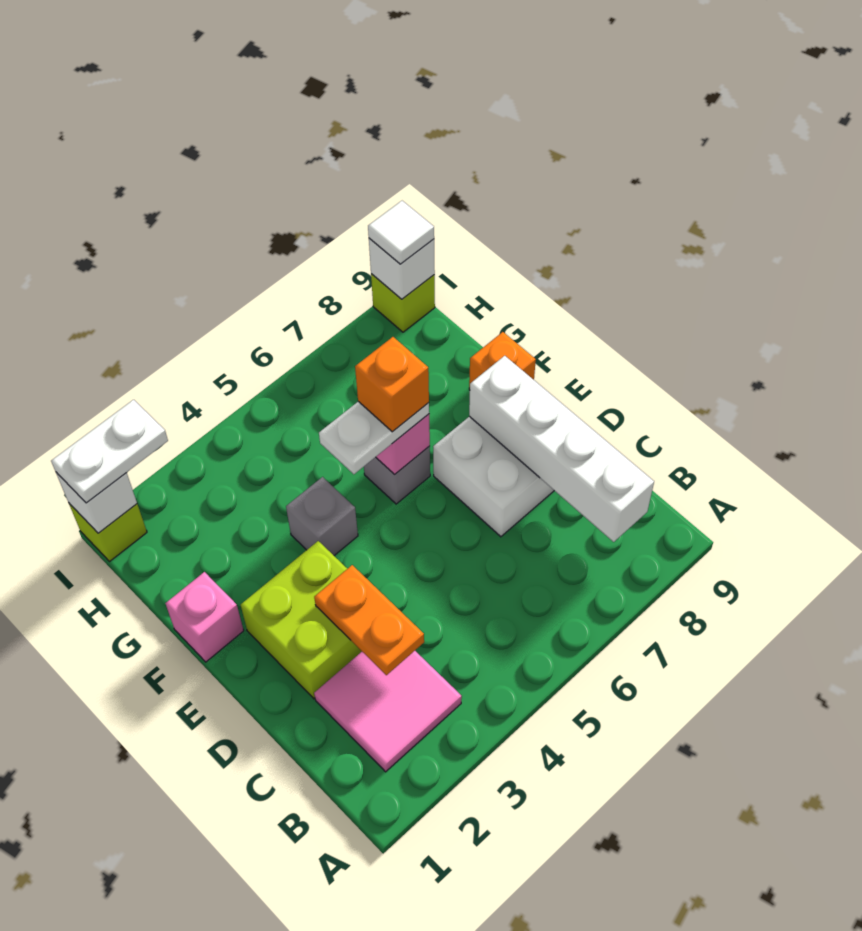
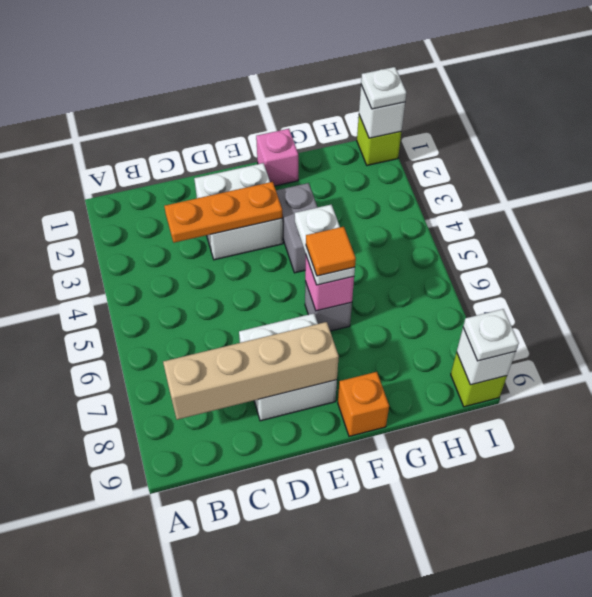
pink tile B2:C3 level 1 -> none
white brick B8:E8 level 2 -> tan brick B8:E8 level 2
orange plate C3:D3 level 2 -> orange plate C3:E3 level 2
lime brick D2:E3 level 1 -> white brick D2:E3 level 1
grey brick F4 level 1 -> grey brick F3:F4 level 1
orange brick F6 level 4 -> orange tile F6 level 4
white plate I1:I2 level 3 -> white plate I1 level 3
white tile I9 level 3 -> white plate I9 level 3

